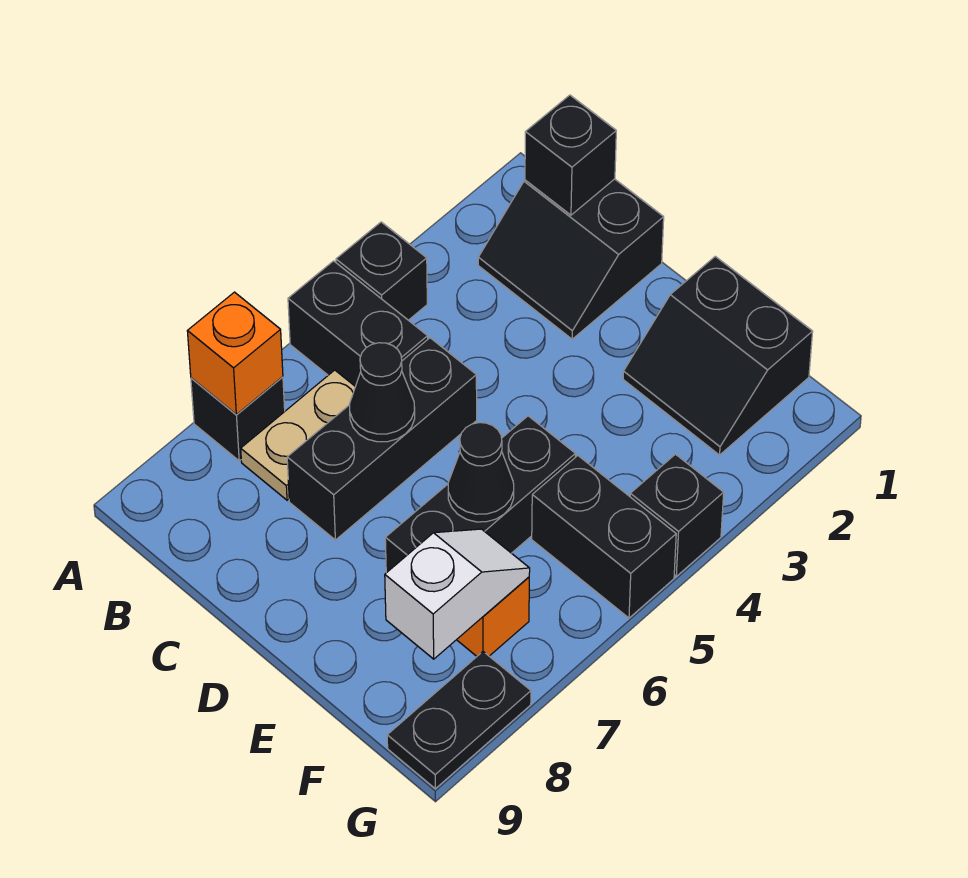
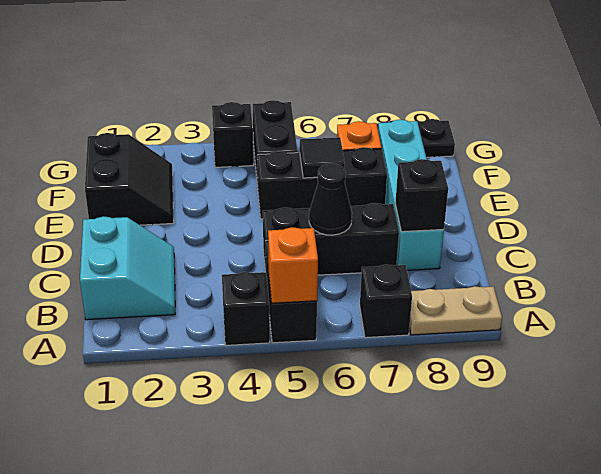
orange brick A7 level 2 -> orange brick A5 level 2
black slope B1:C2 level 1 top 1 -> cyan slope B1:C2 level 1 top 1
black brick B1 level 2 -> black brick C8 level 2
tan plate B6:B7 level 1 -> tan plate A8:A9 level 1
none -> cyan brick C8:F8 level 1
black cone E6 level 2 -> black tile E6 level 2
white slope F7:F8 level 2 top 8 -> none

